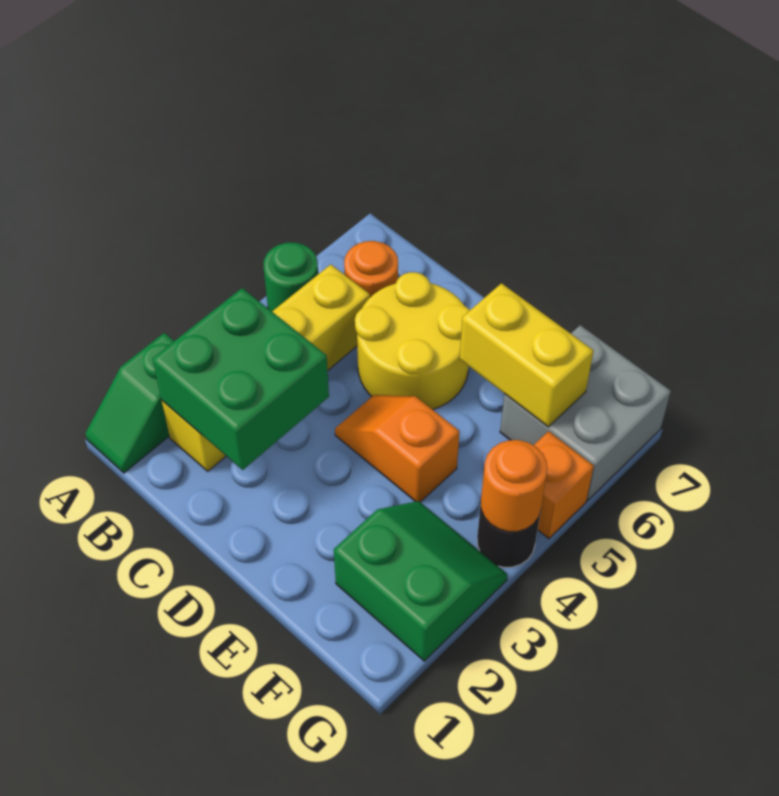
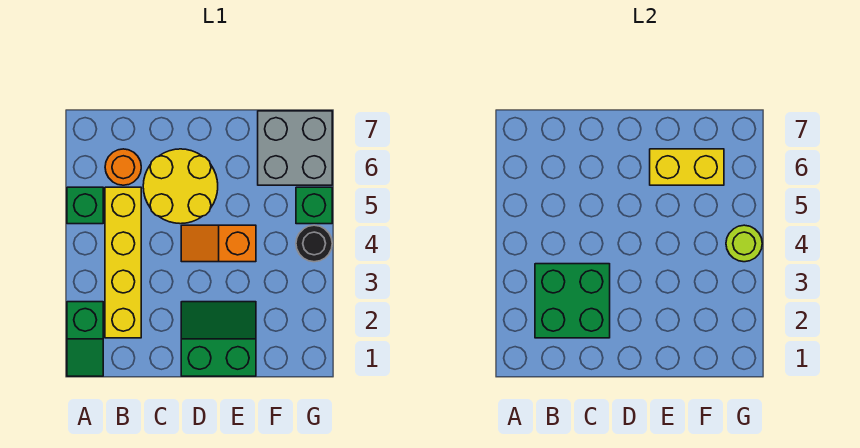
green round brick A5 level 1 -> green brick A5 level 1
green slope F2:G3 level 1 top 2 -> green slope D1:E2 level 1 top 1
orange round brick G4 level 2 -> lime round brick G4 level 2
orange brick G5 level 1 -> green brick G5 level 1

